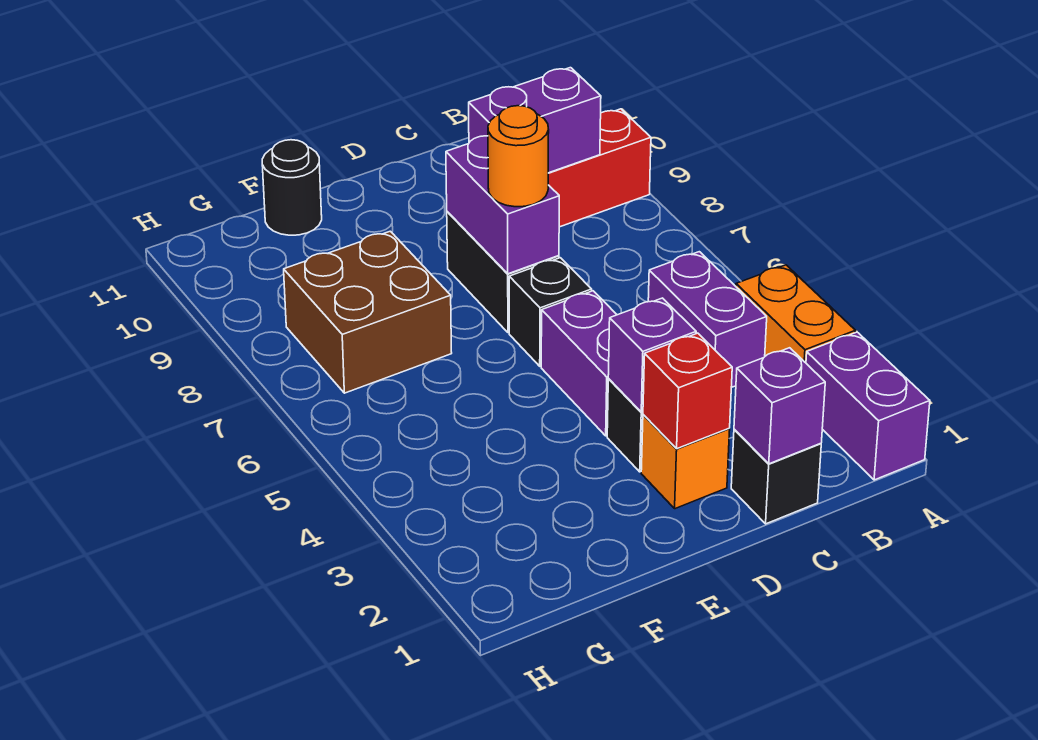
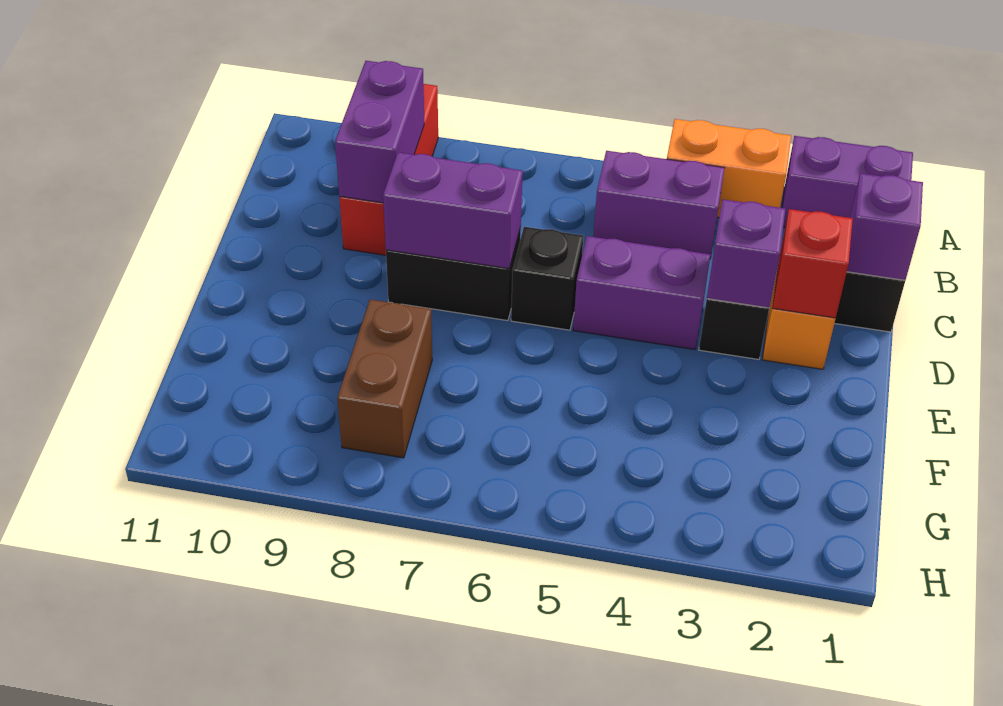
orange round brick D7 level 3 -> none
brown brick F7:G8 level 1 -> brown brick F8:G8 level 1
black round brick F11 level 1 -> none

